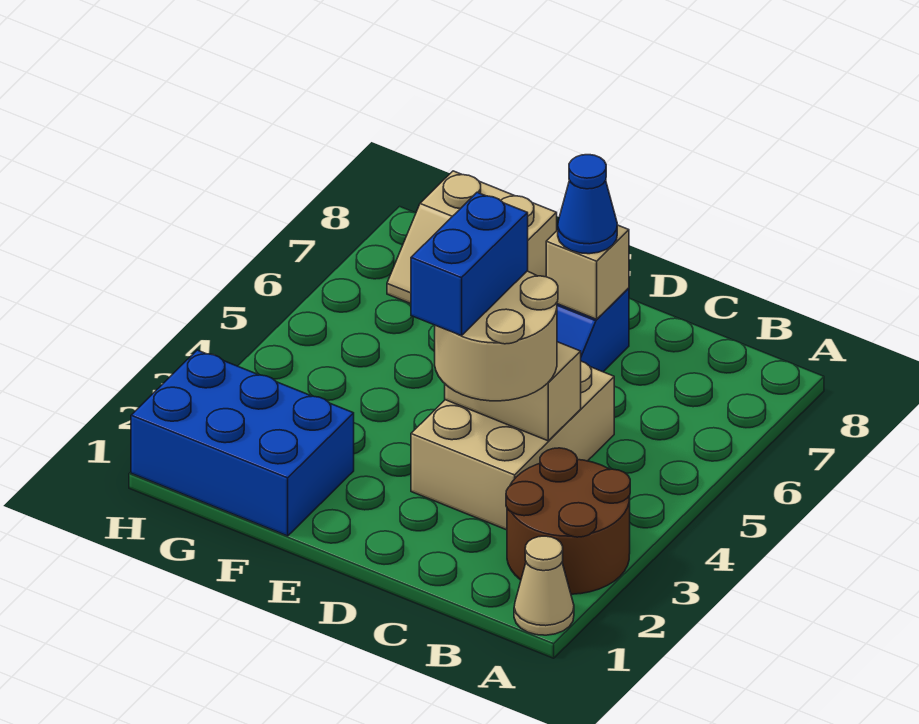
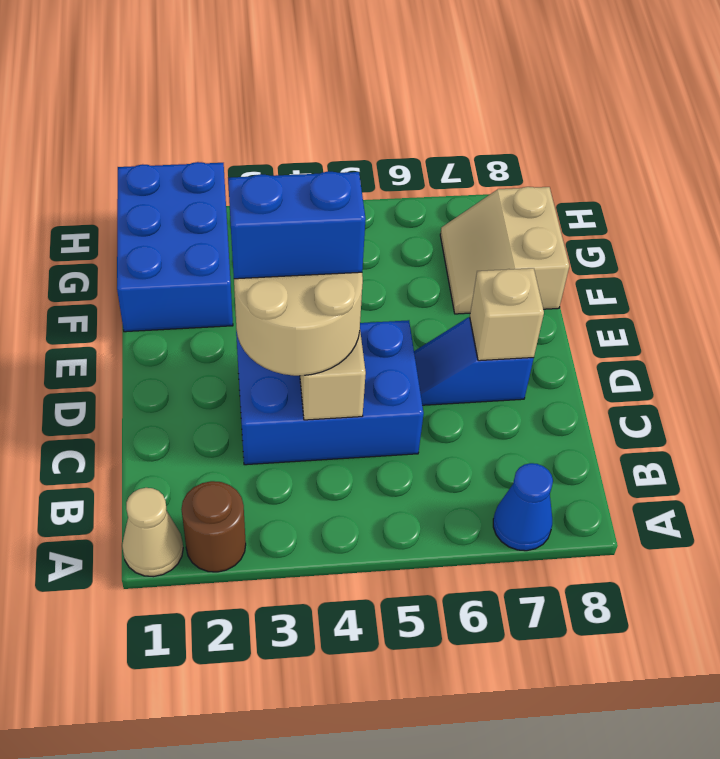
brown round brick A2:B3 level 1 -> brown round brick A2 level 1
tan brick C3:D5 level 1 -> blue brick C3:D5 level 1
blue cone D7 level 3 -> blue cone A7 level 1

